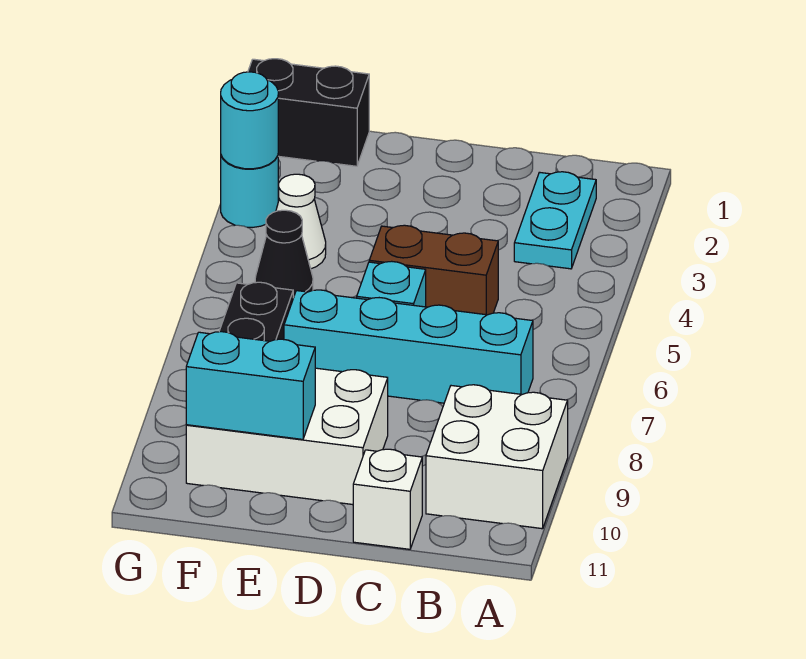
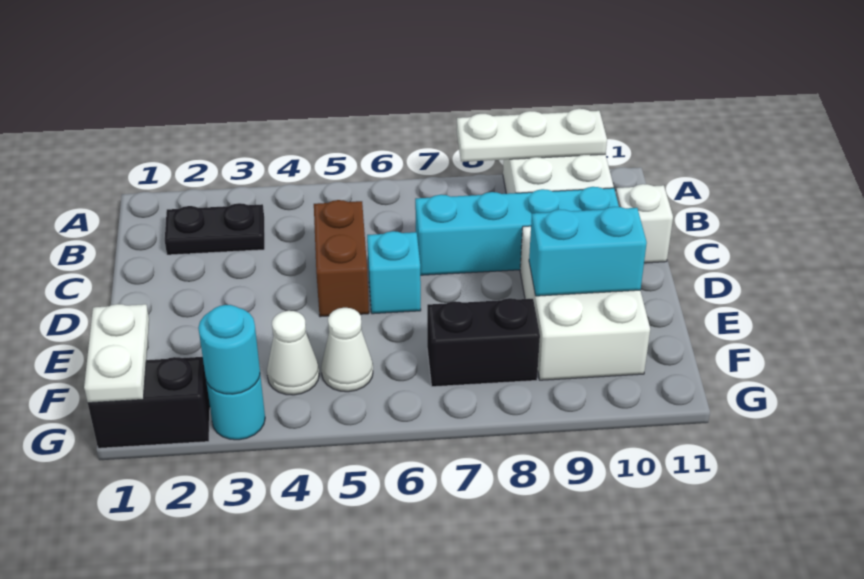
none -> white plate A8:A10 level 2
cyan plate B2:B3 level 1 -> black plate B2:B3 level 1
cyan brick B7:E7 level 1 -> cyan brick C7:C10 level 1
cyan brick E10:F10 level 2 -> cyan brick E9:E10 level 2
black brick F1:G1 level 1 -> black brick G1:G2 level 1
none -> white plate F1:G1 level 2
black cone F5 level 1 -> white cone F5 level 1

